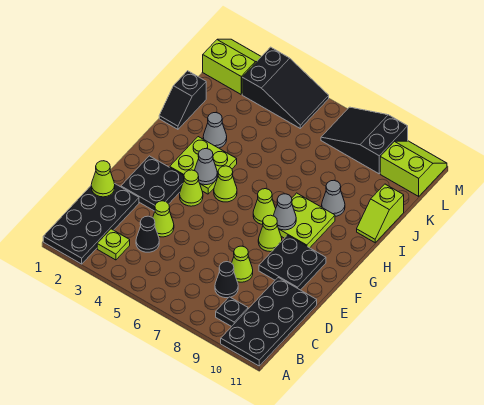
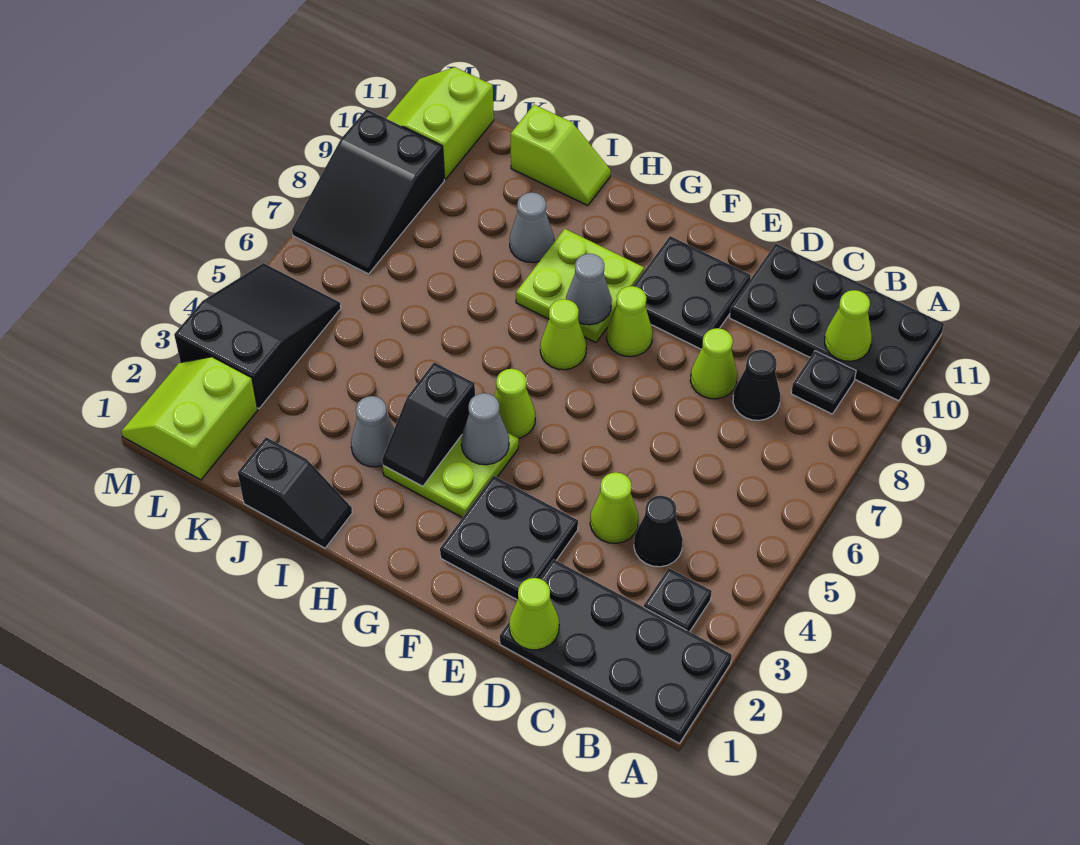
lime plate B3 level 1 -> black plate B3 level 1
lime cone F4 level 1 -> lime cone B10 level 2
none -> black slope H3:H4 level 2 top 4

